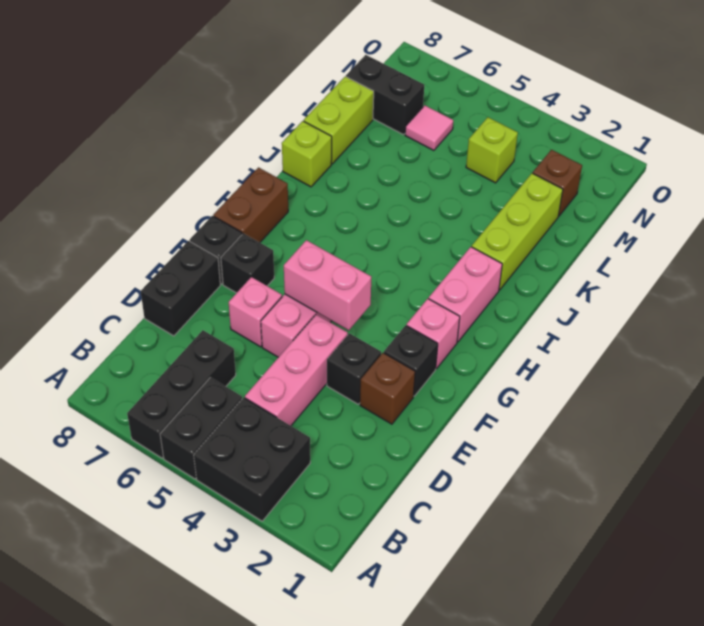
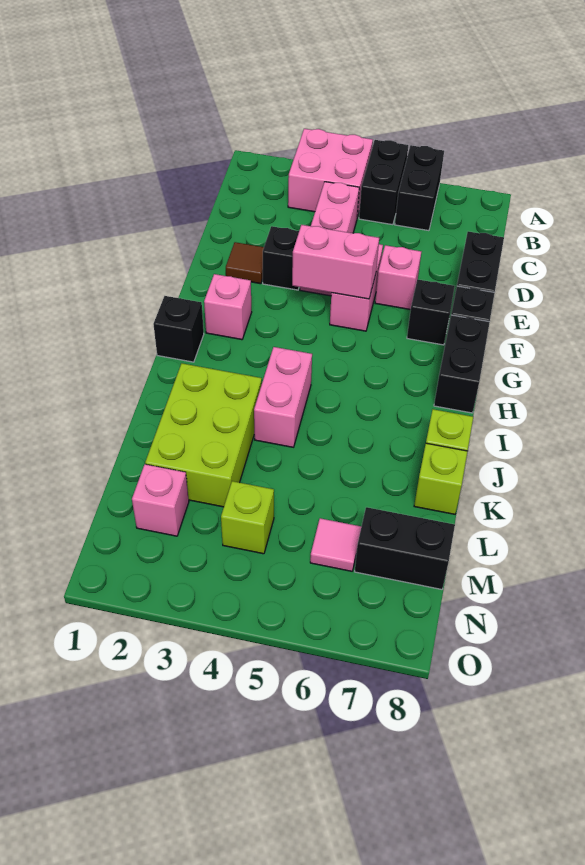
black brick A3:B4 level 1 -> pink brick A3:B4 level 1
black brick A6:C6 level 1 -> black brick A6:B6 level 1
brown brick E2 level 1 -> brown tile E2 level 1
black brick F2 level 1 -> black brick H1 level 1
brown brick G8:H8 level 1 -> black brick G8:H8 level 1
pink brick H2:I2 level 1 -> pink brick I4:J4 level 1
lime brick J2:L2 level 1 -> lime brick J2:L3 level 1
lime brick K8:L8 level 1 -> lime brick K8 level 1
brown brick M2 level 1 -> pink brick M2 level 1

